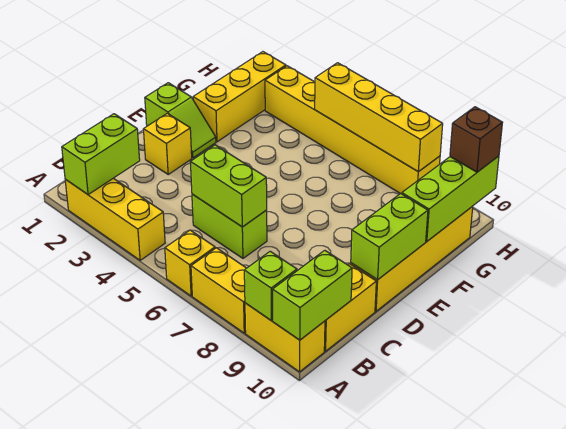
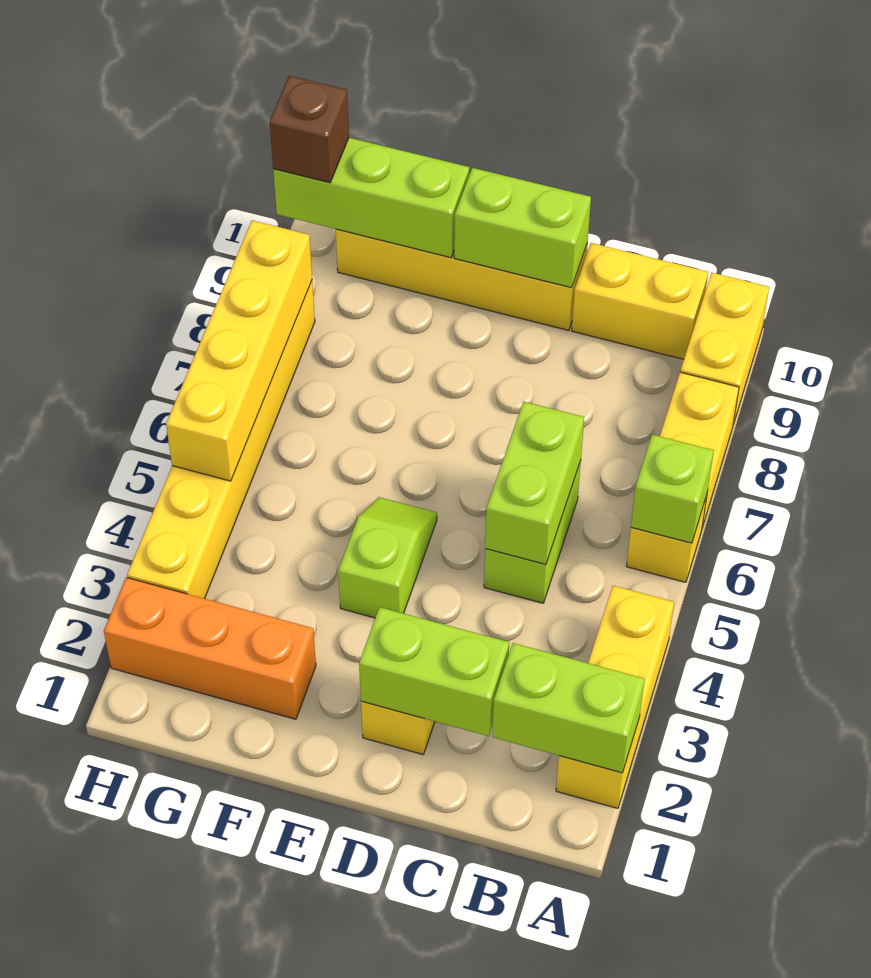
lime brick A9 level 2 -> lime brick A6 level 2
lime brick A10:B10 level 2 -> lime brick C2:D2 level 2
lime slope E1:E2 level 1 top 1 -> lime slope E4:E5 level 1 top 4
yellow brick F2:H2 level 1 -> orange brick F2:H2 level 1

